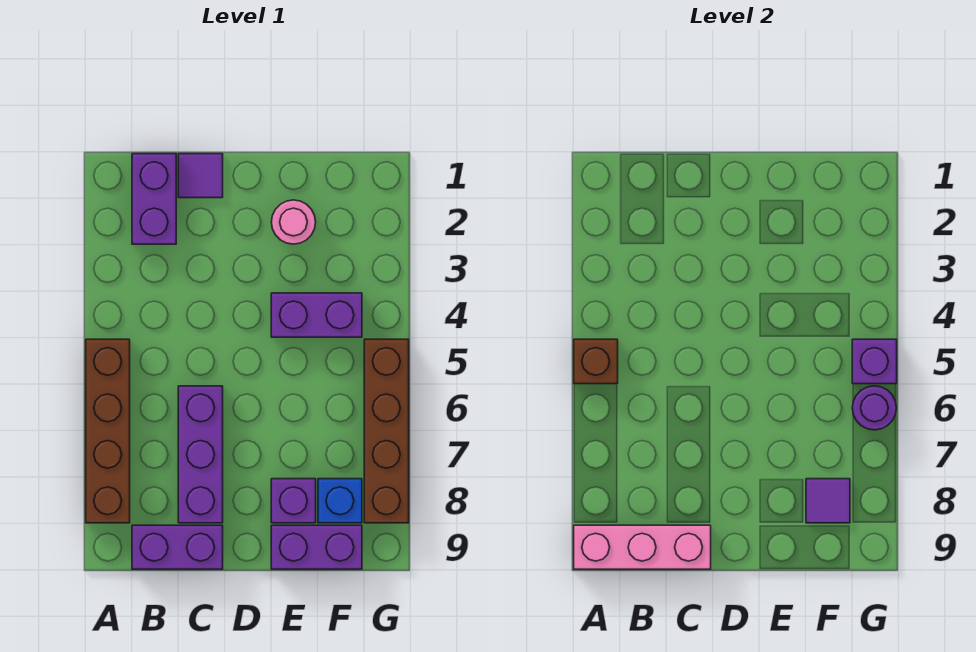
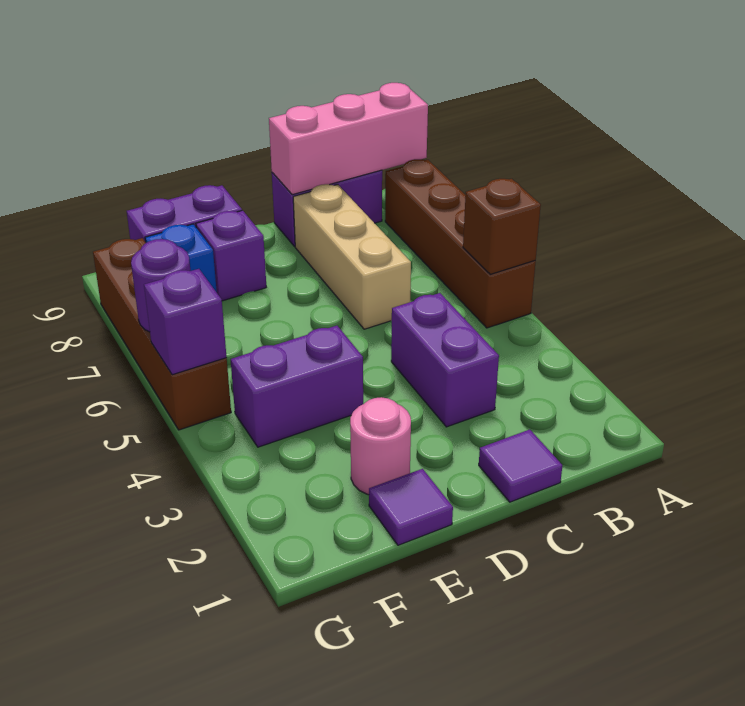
purple brick B1:B2 level 1 -> purple brick C3:C4 level 1
purple brick C6:C8 level 1 -> tan brick C6:C8 level 1
purple tile F8 level 2 -> purple tile E1 level 1

